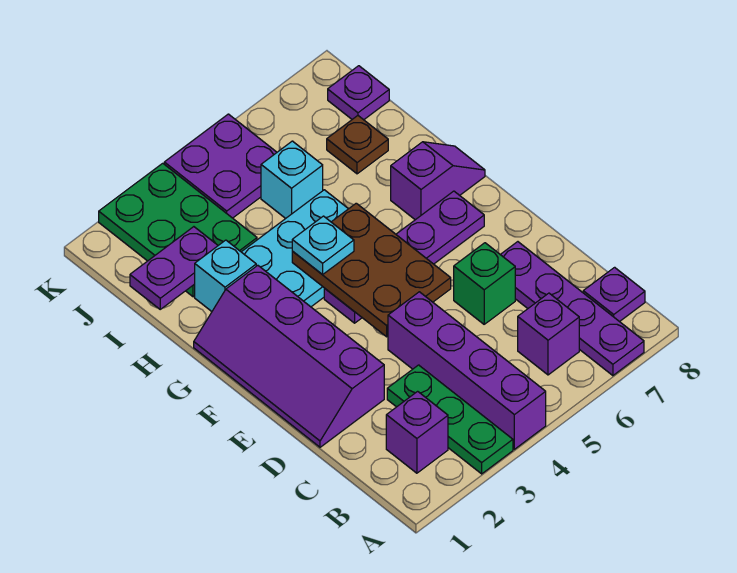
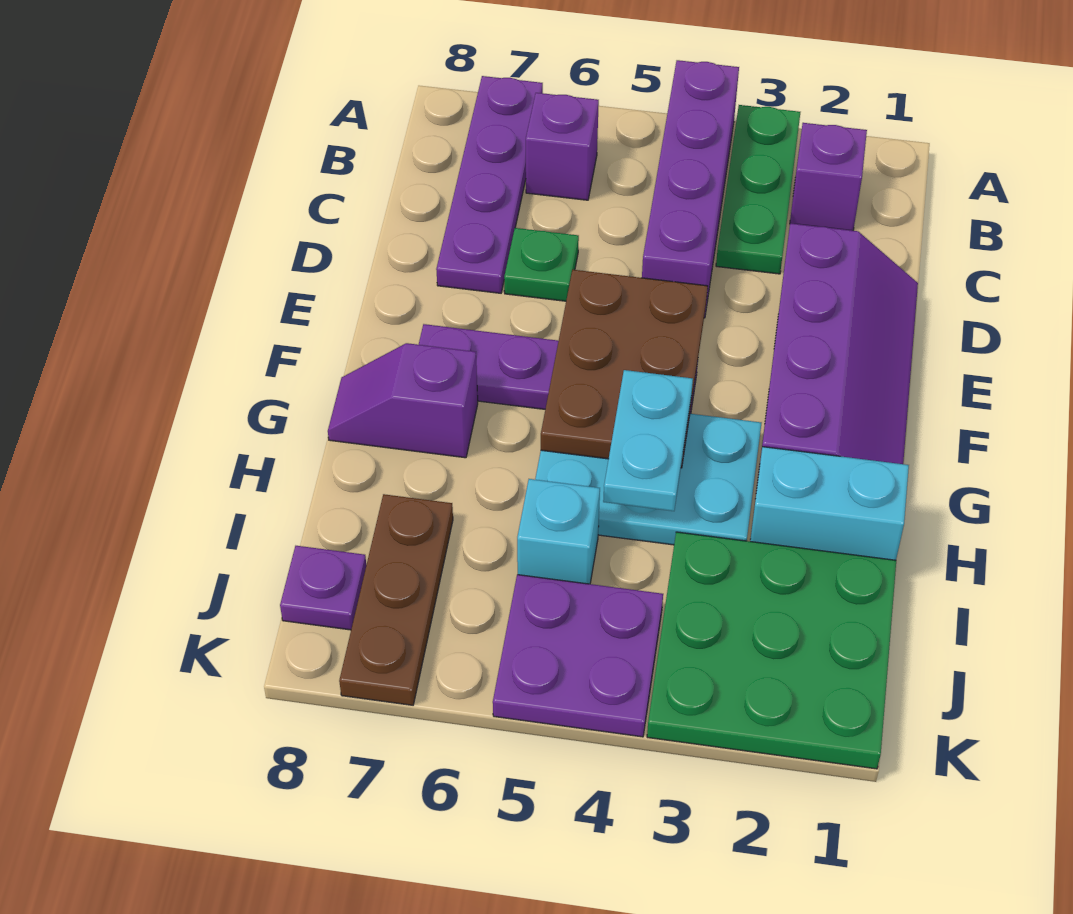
purple plate B8 level 1 -> none
green brick D6 level 1 -> green plate D6 level 1
cyan plate G4 level 3 -> cyan plate G4:H4 level 3
cyan brick H2 level 1 -> cyan brick H1:H2 level 1
purple plate I1:I2 level 2 -> none
green plate I2:K3 level 1 -> green plate I1:K3 level 1
brown plate I7 level 1 -> brown plate I7:K7 level 1

